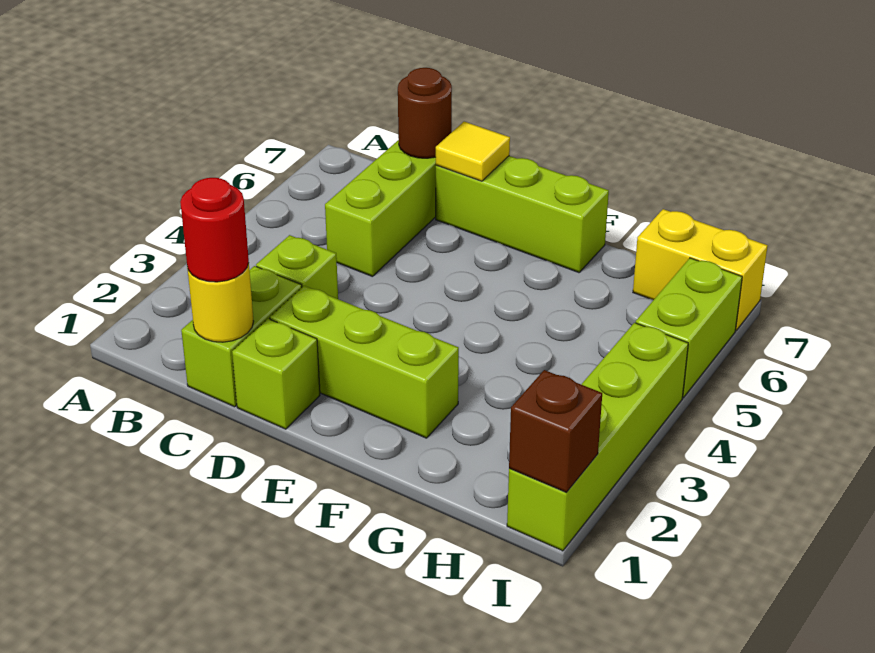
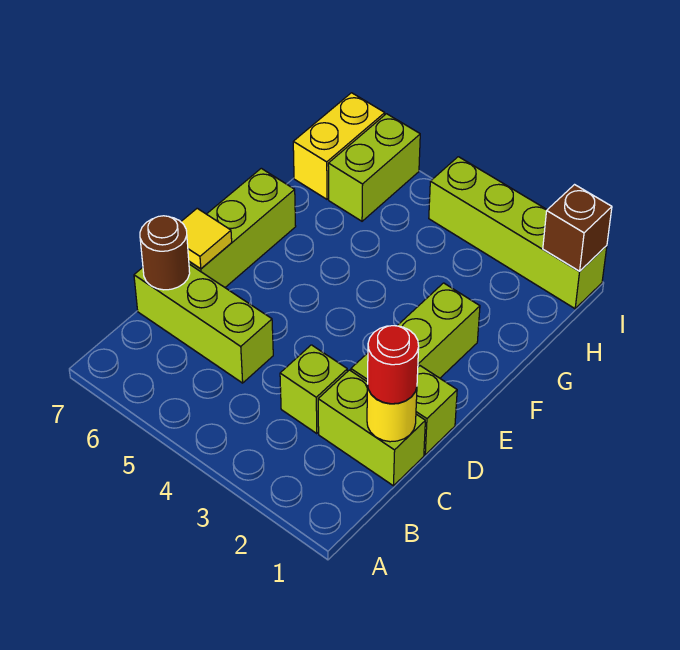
lime brick I5:I6 level 1 -> lime brick H6:I6 level 1

